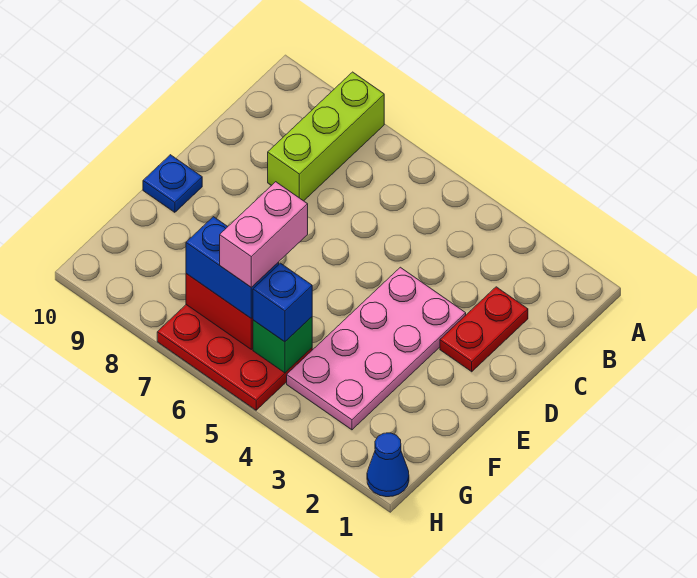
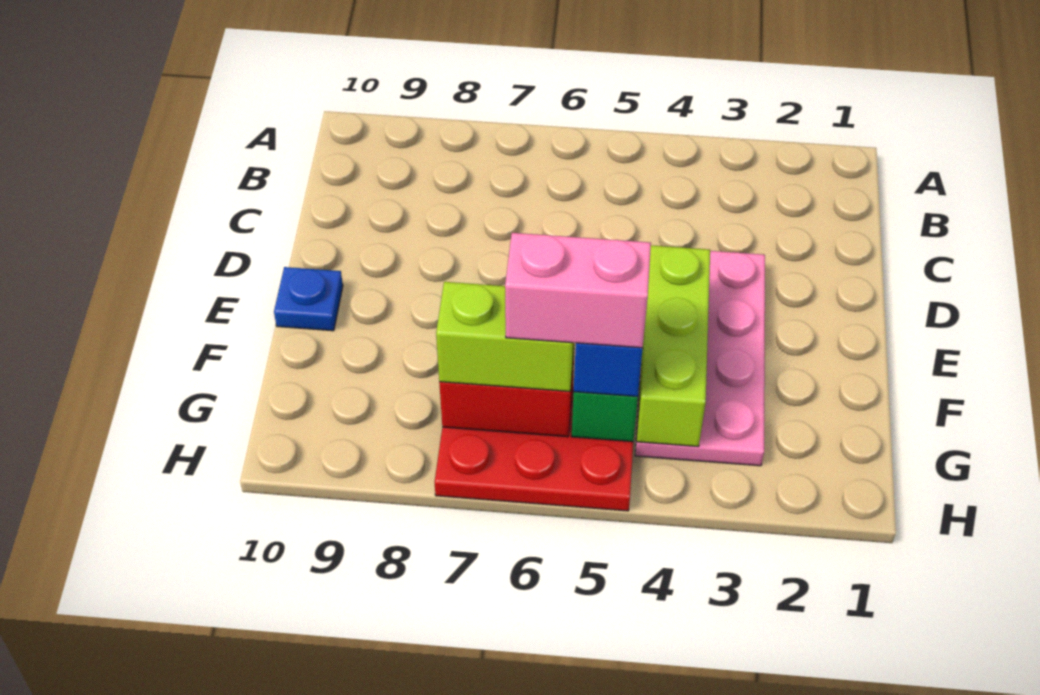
lime brick A8:C8 level 1 -> lime brick E4:G4 level 2
red plate C2:D2 level 1 -> none
pink brick F6:G6 level 4 -> pink brick G5:G6 level 4
blue brick G6:G7 level 3 -> lime brick G6:G7 level 3
blue cone H1 level 1 -> none

